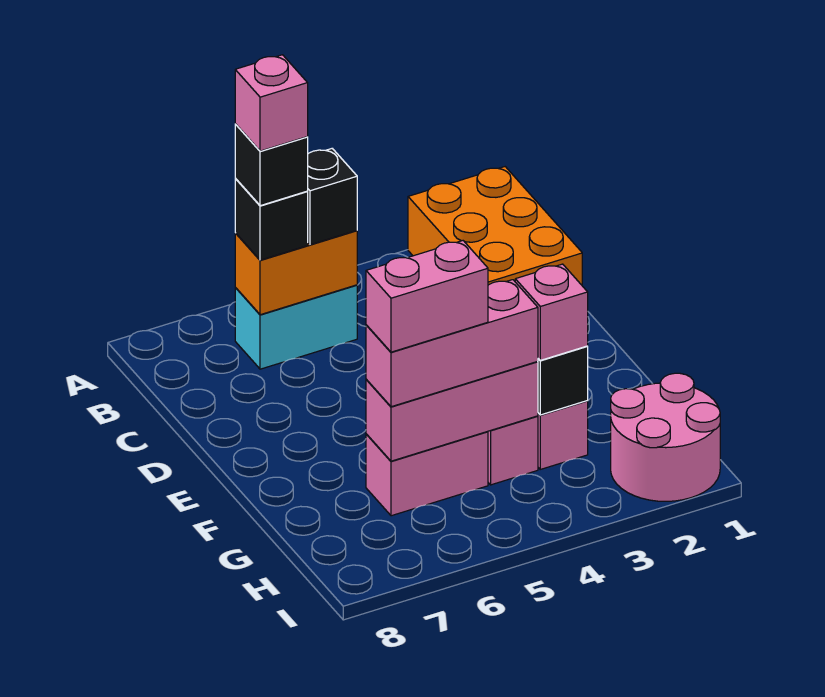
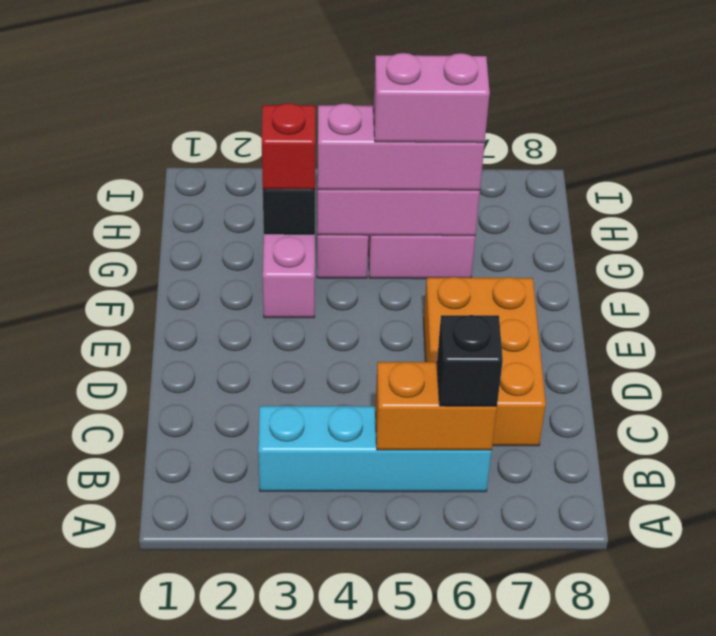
orange brick A1:C2 level 1 -> orange brick C6:E7 level 1
cyan brick B5:B6 level 1 -> cyan brick B3:B6 level 1
black brick B5 level 3 -> none
black brick B6 level 4 -> none
pink brick B6 level 5 -> none
pink brick G3 level 3 -> red brick G3 level 3
pink round brick H1:I2 level 1 -> none

